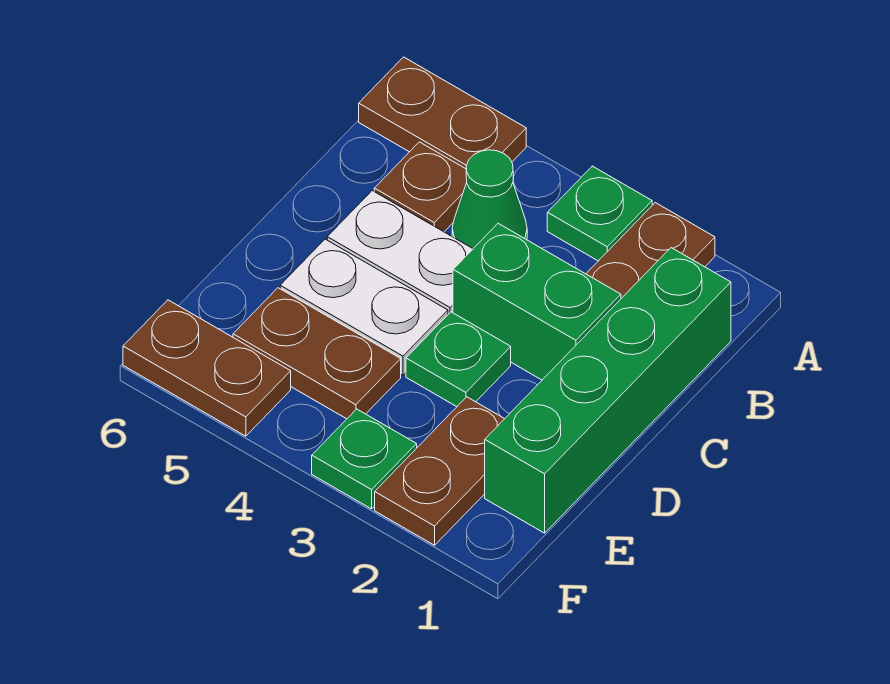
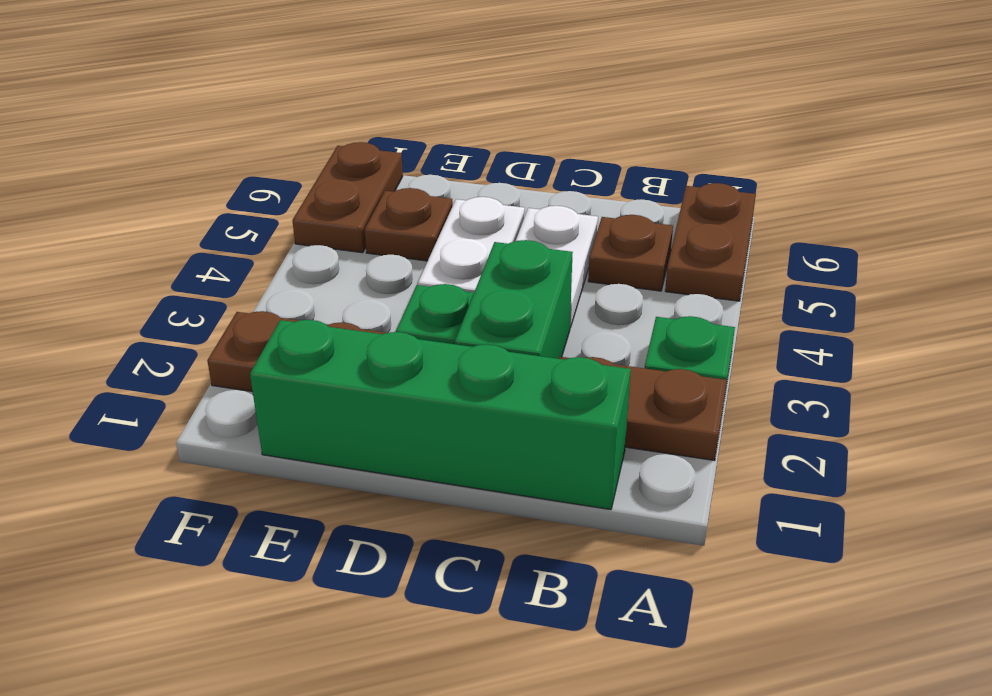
green cone B4 level 1 -> none
brown plate E4:E5 level 1 -> brown plate E5 level 1
green plate F3 level 1 -> none

